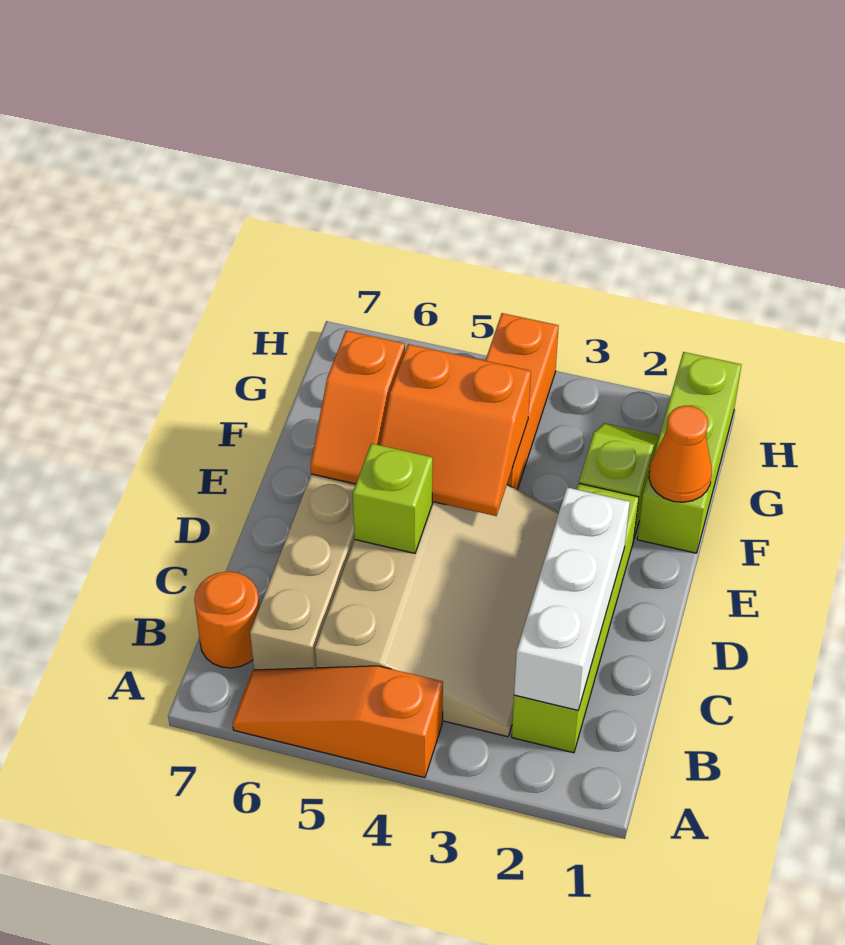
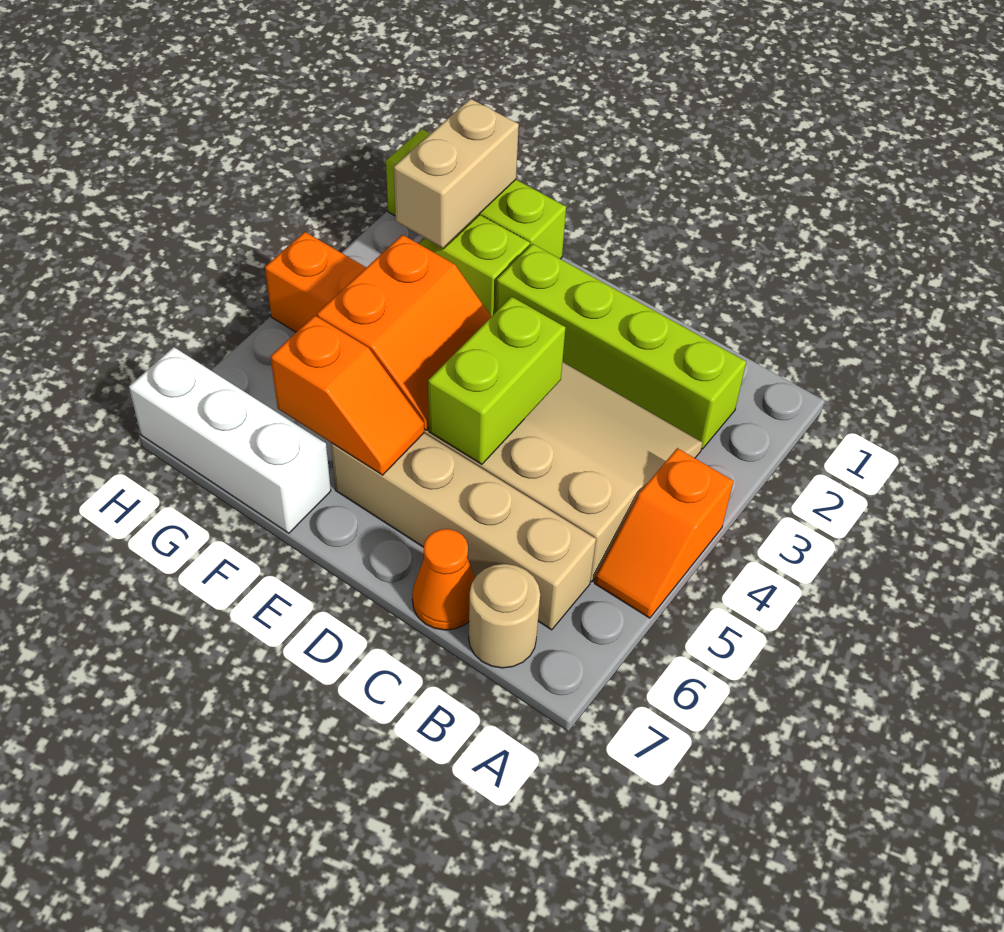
orange slope A4:A6 level 1 top 4 -> orange slope A4:A5 level 1 top 4
white brick B2:D2 level 2 -> white brick F7:H7 level 1
orange round brick B7 level 1 -> tan round brick B7 level 1
lime brick D5 level 2 -> lime brick D4:D5 level 2
orange cone F1 level 2 -> orange cone C7 level 1
none -> tan brick G1:G2 level 2

